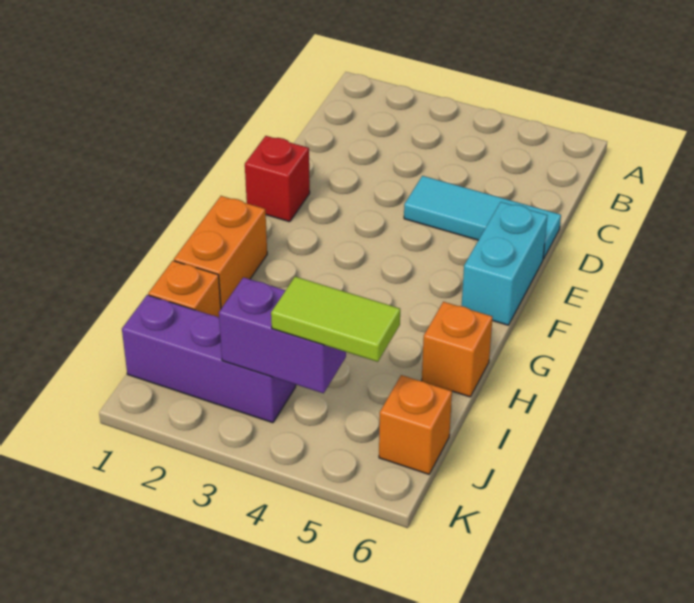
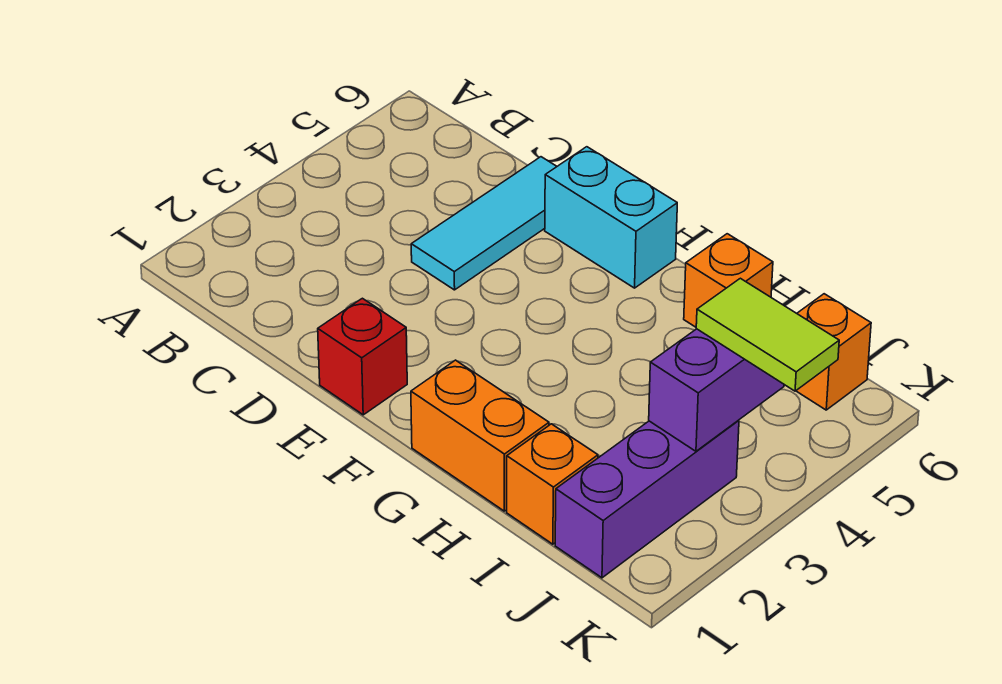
lime tile J4:J5 level 3 -> lime tile J4:K4 level 3

